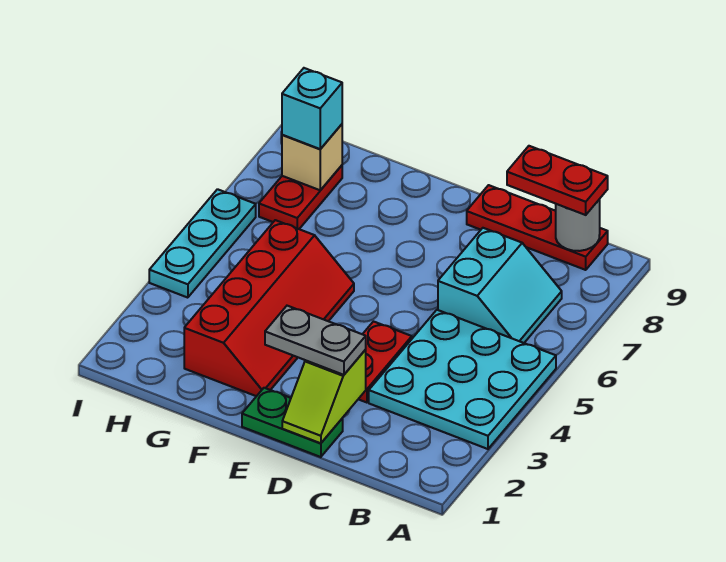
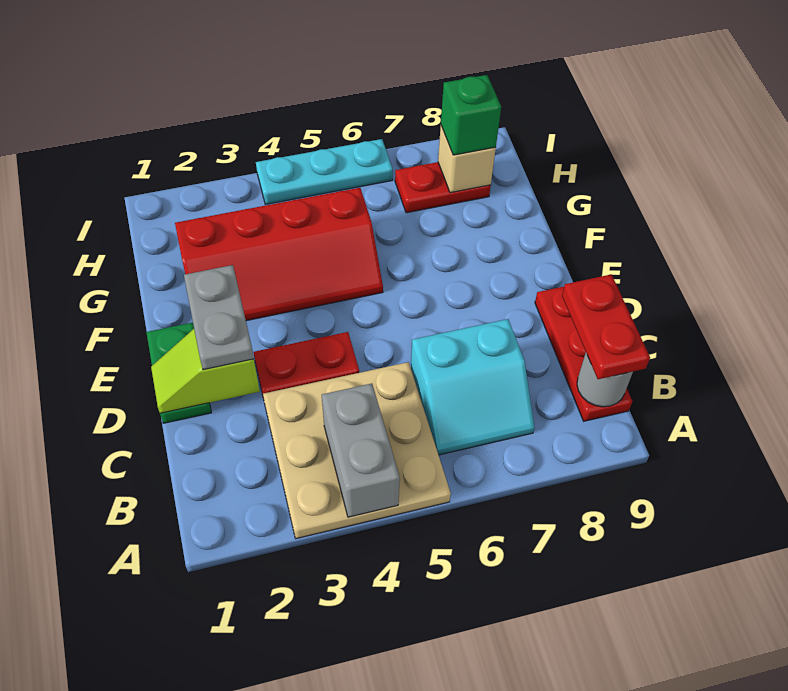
cyan plate A3:C5 level 1 -> tan plate A3:C5 level 1
none -> grey brick A4:B4 level 2
cyan brick H8 level 3 -> green brick H8 level 3

